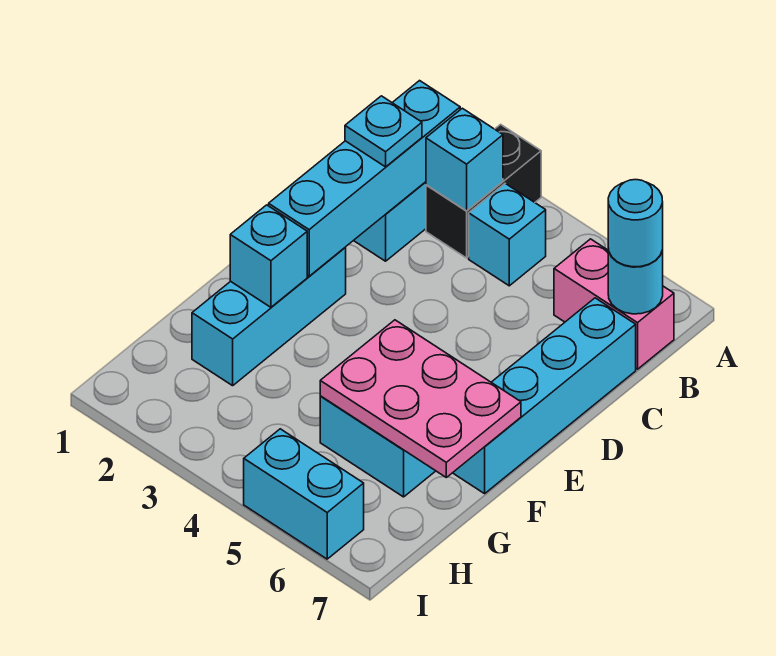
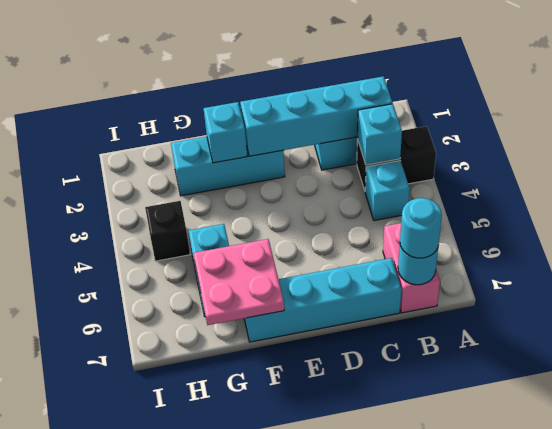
cyan plate C2 level 3 -> none
pink plate F5:G7 level 2 -> pink plate F6:G7 level 2
none -> black brick H4 level 1
cyan brick I5:I6 level 1 -> none

